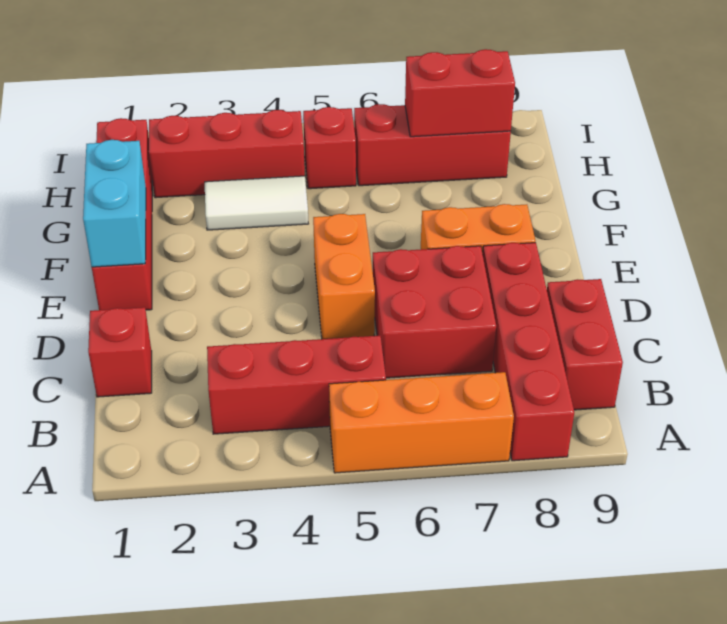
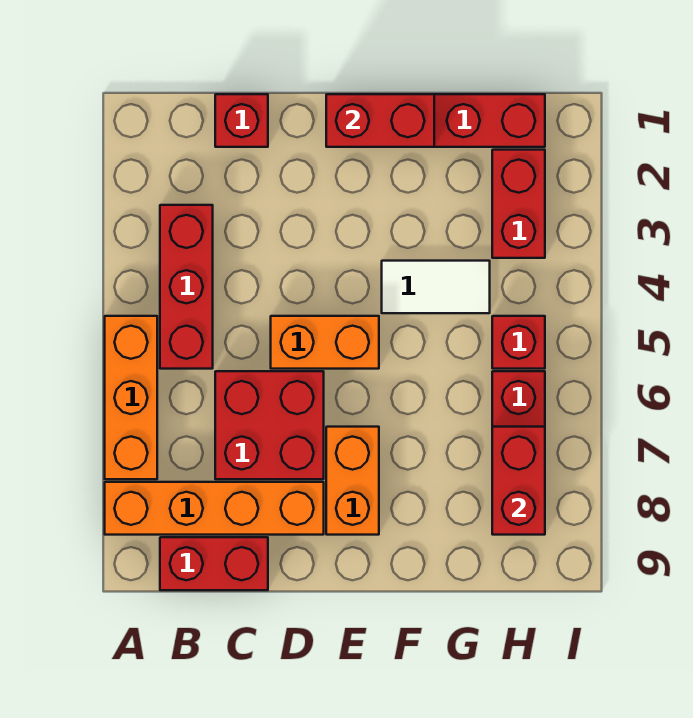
red brick A8:D8 level 1 -> orange brick A8:D8 level 1
cyan brick E1:F1 level 2 -> red brick E1:F1 level 2
white tile G3:G4 level 1 -> white tile F4:G4 level 1
red brick H2:H4 level 1 -> red brick H2:H3 level 1

